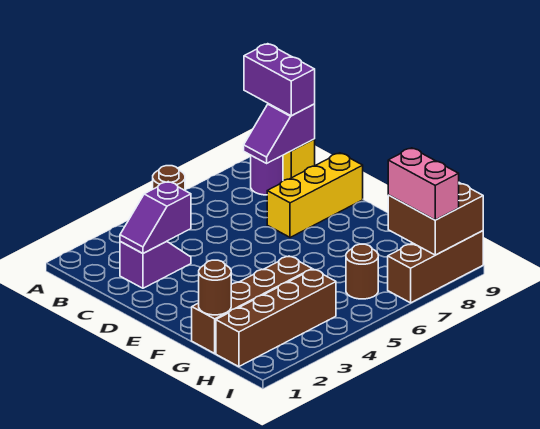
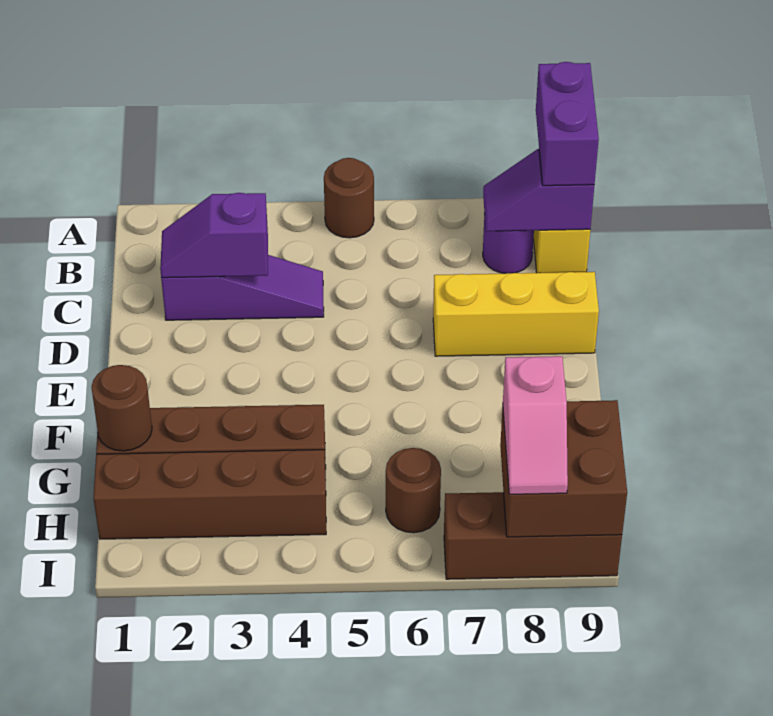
purple slope C2:C3 level 1 top 2 -> purple slope C2:C4 level 1 top 2
pink brick H8:I8 level 3 -> pink slope H8:I8 level 3 top H

